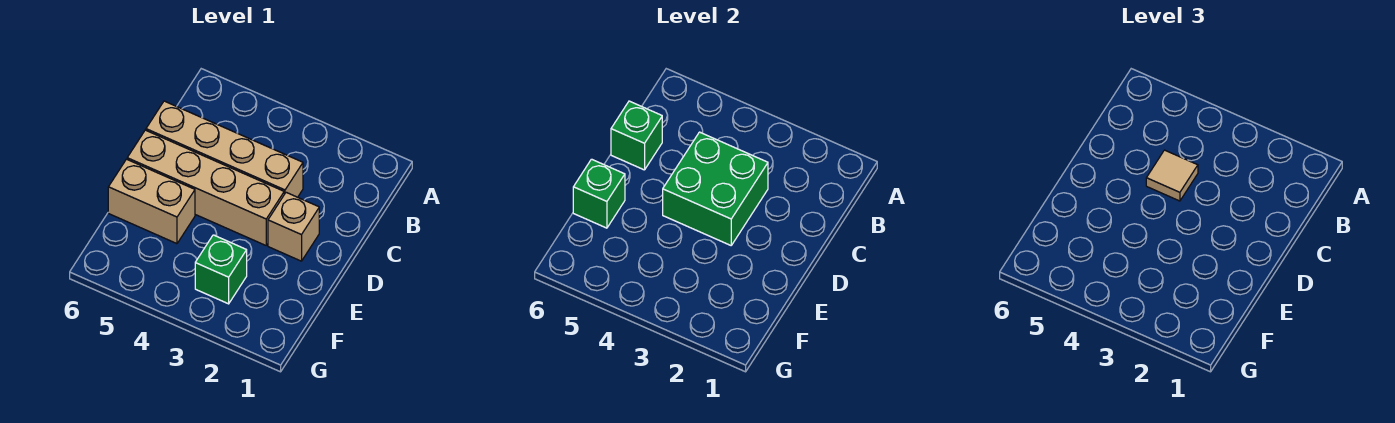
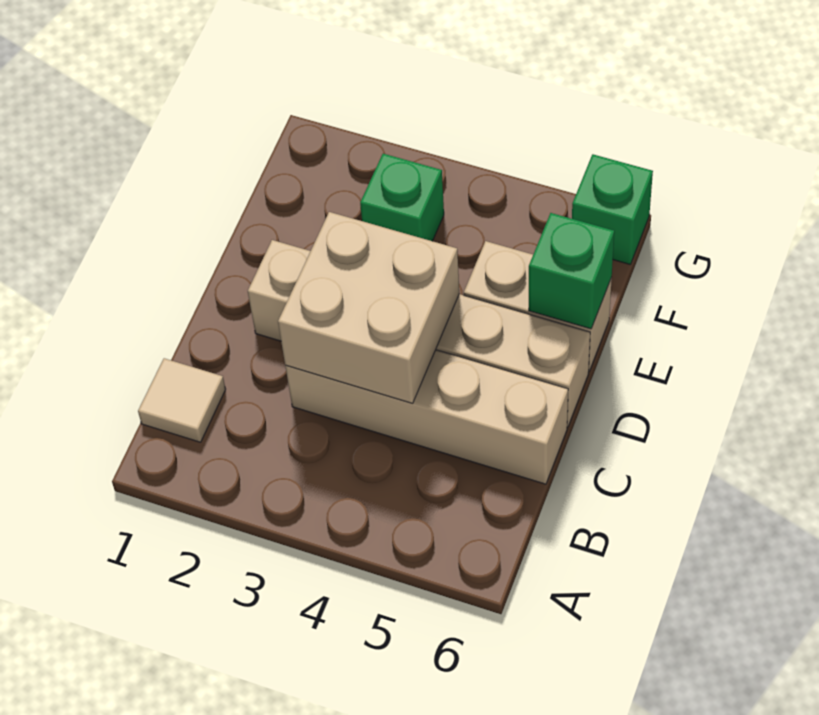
green brick C3:D4 level 2 -> tan brick C3:D4 level 2
tan tile C4 level 3 -> tan tile B1 level 1
green brick C6 level 2 -> green brick G6 level 1

